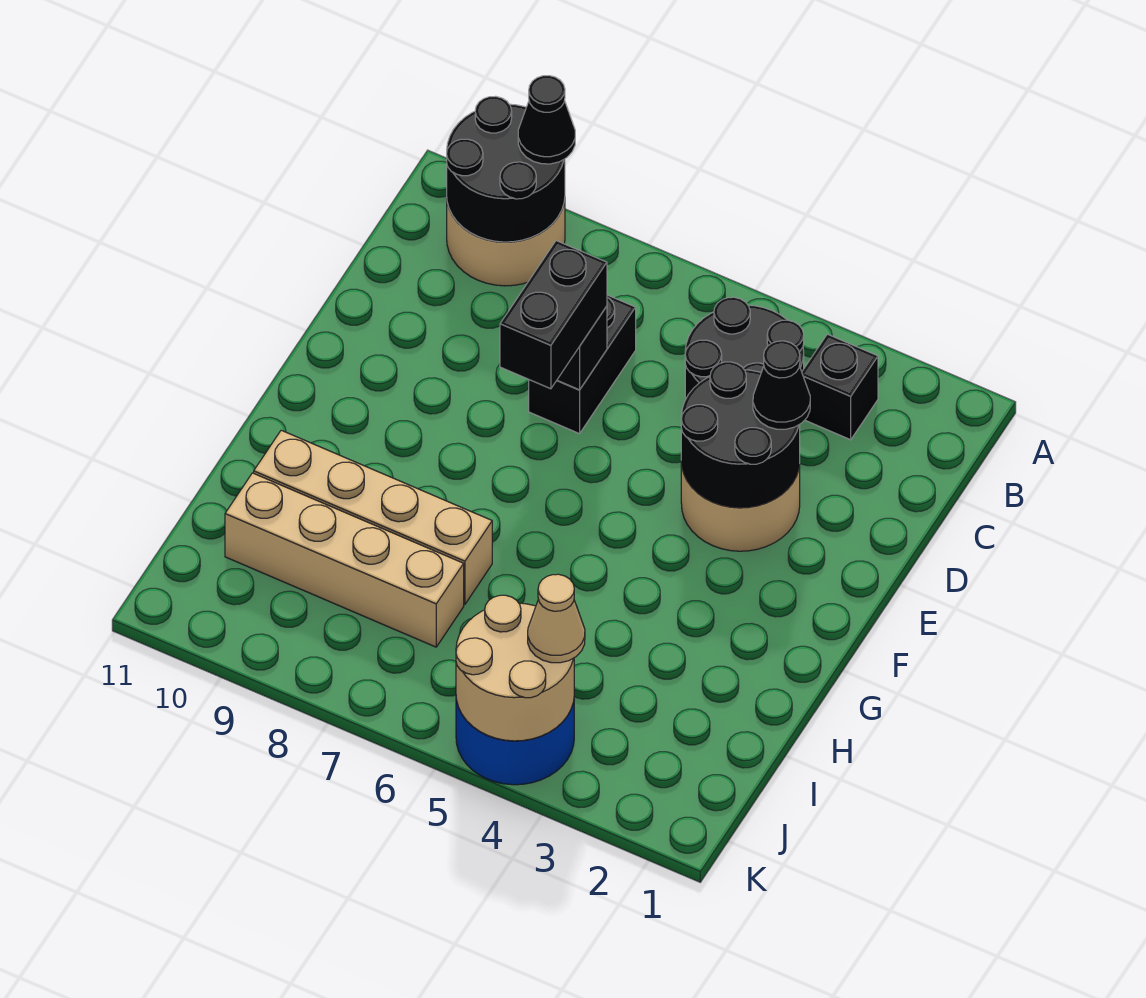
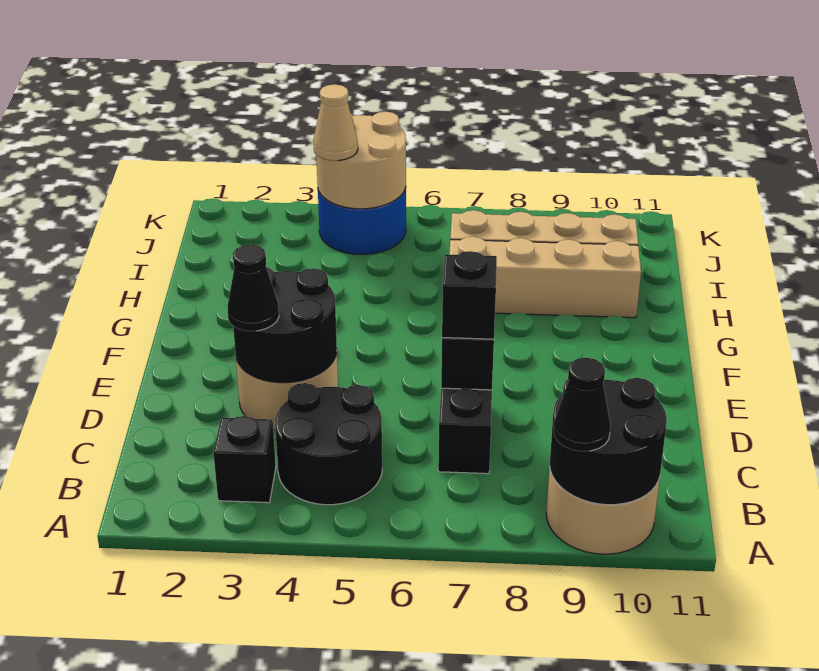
black brick D7:E7 level 3 -> black brick D7 level 3

